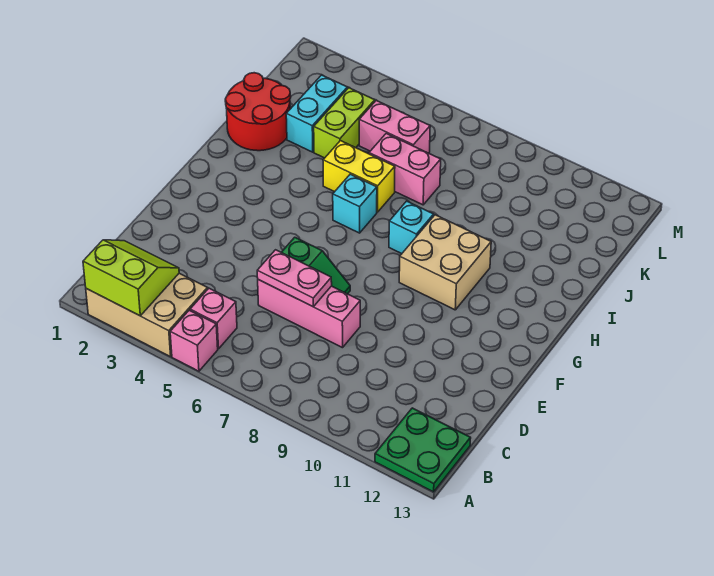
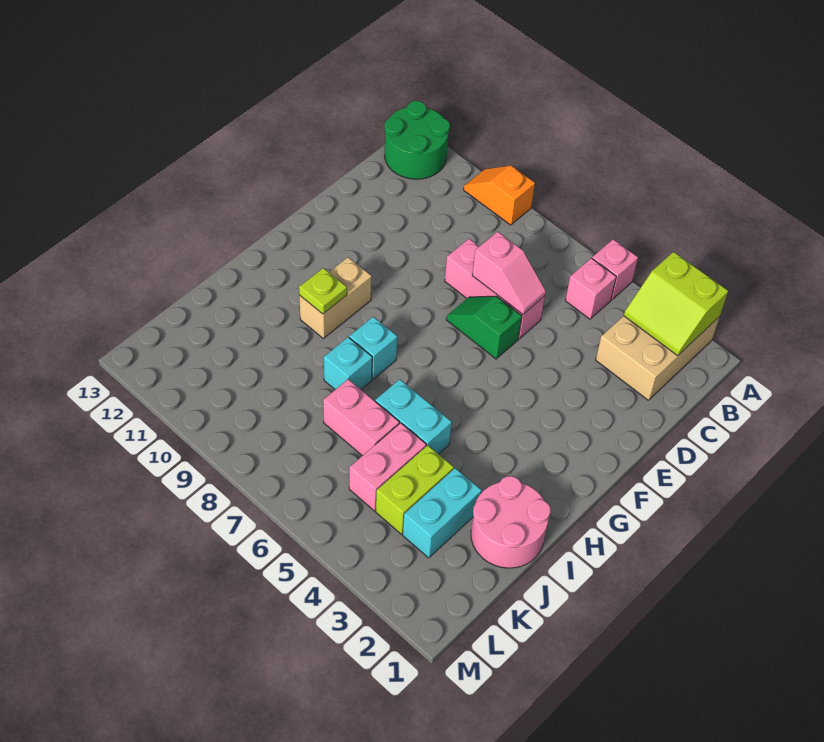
tan brick A2:B4 level 1 -> tan brick A2:C3 level 1
none -> orange slope A9:A10 level 1 top 9
green plate A12:B13 level 1 -> green round brick A12:B13 level 1
pink plate D6:D7 level 2 -> pink slope D6:D7 level 2 top 7
tan brick G9:H10 level 1 -> tan brick G10:H10 level 1
cyan brick H6 level 1 -> cyan brick I8 level 1
none -> lime plate H10 level 2
red round brick I1:J2 level 1 -> pink round brick I1:J2 level 1
yellow brick I5:I6 level 1 -> cyan brick I5:I6 level 1
pink brick K5:K6 level 1 -> pink brick J5:K5 level 1

